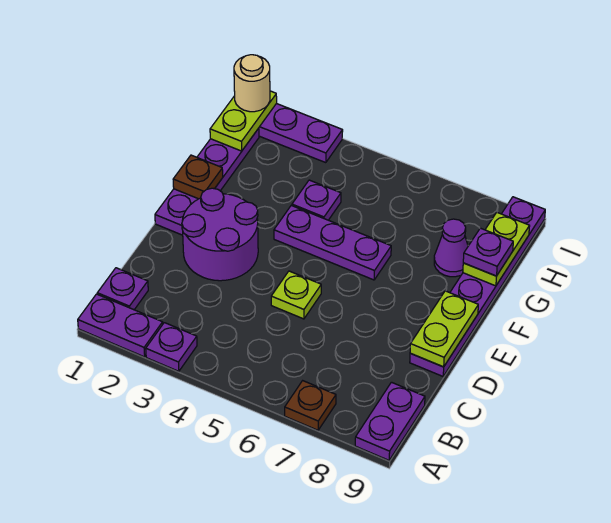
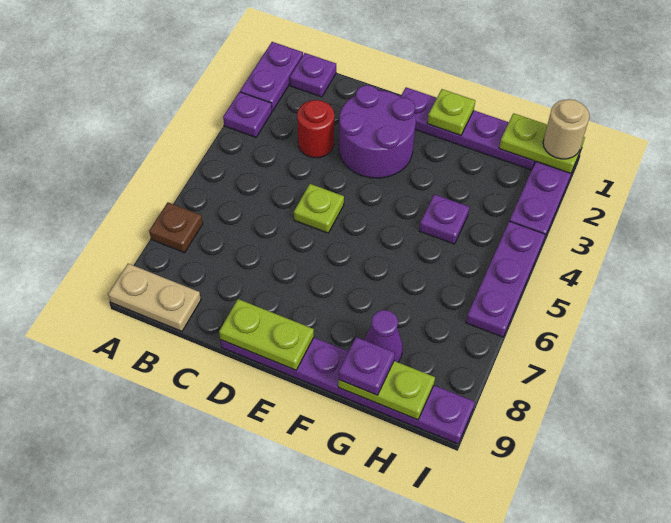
purple plate A9:B9 level 1 -> tan plate A9:B9 level 1
none -> red round brick C3 level 1
brown plate F1 level 2 -> lime plate F1 level 2
purple plate F4:F6 level 1 -> purple plate I4:I6 level 1

